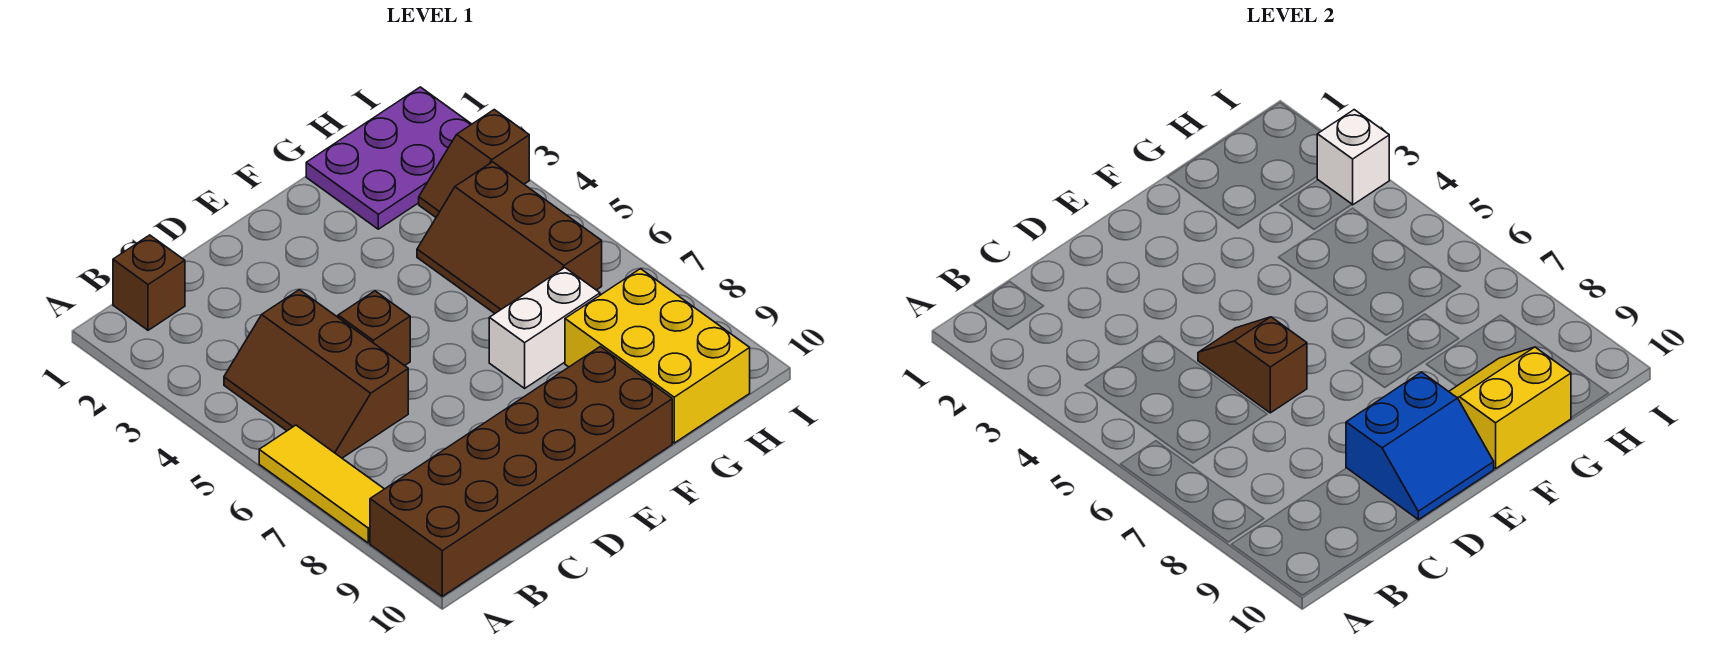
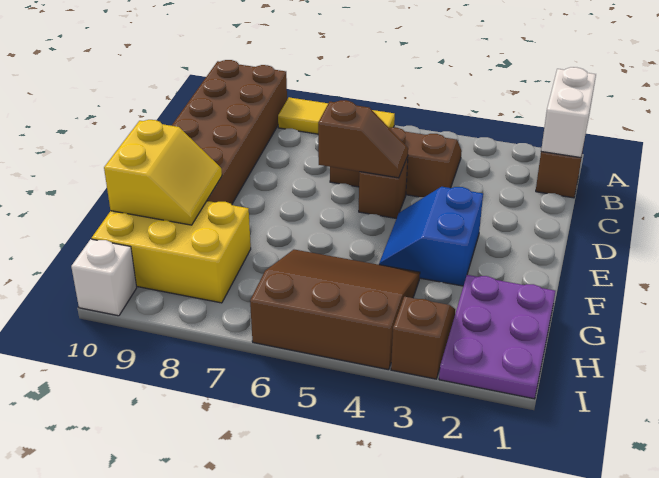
blue slope D9:E10 level 2 top 9 -> blue slope E3:F4 level 1 top 3
white brick F7:G7 level 1 -> white brick A1:B1 level 2
brown slope G4:H6 level 1 top H -> brown slope G4:I6 level 1 top I
white brick I3 level 2 -> white brick I10 level 1

